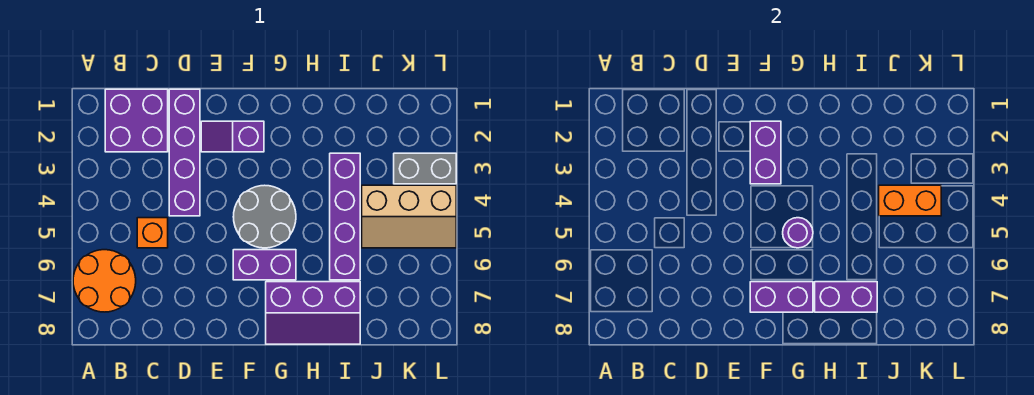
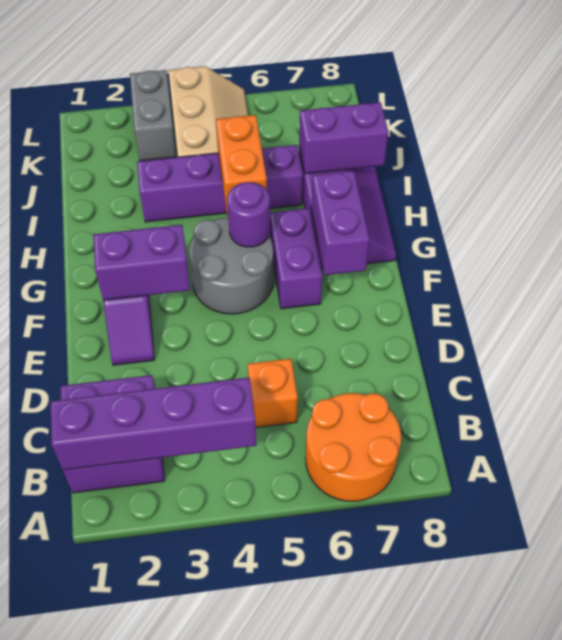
purple brick D1:D4 level 1 -> purple brick B1:B4 level 2
purple brick H7:I7 level 2 -> purple brick I7:I8 level 2
orange brick J4:K4 level 2 -> orange brick H5:I5 level 2

